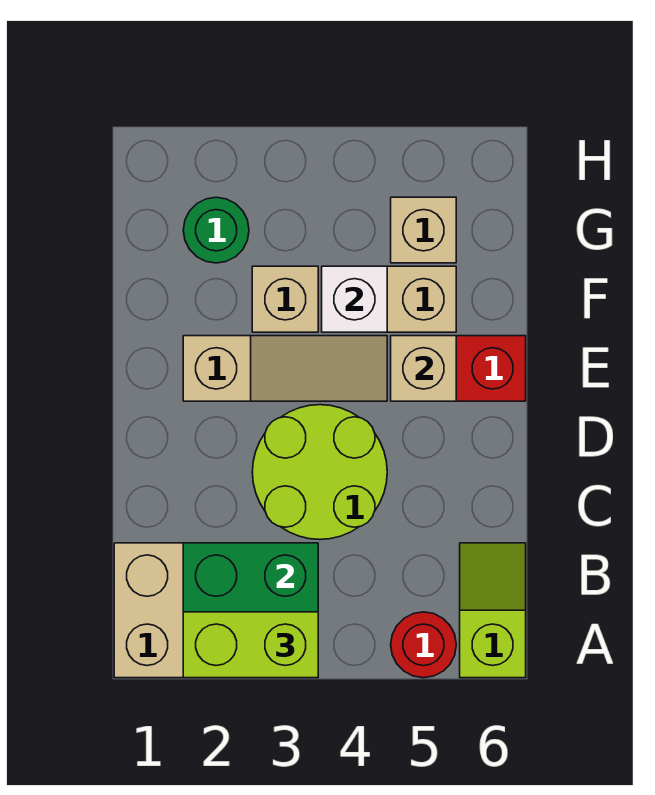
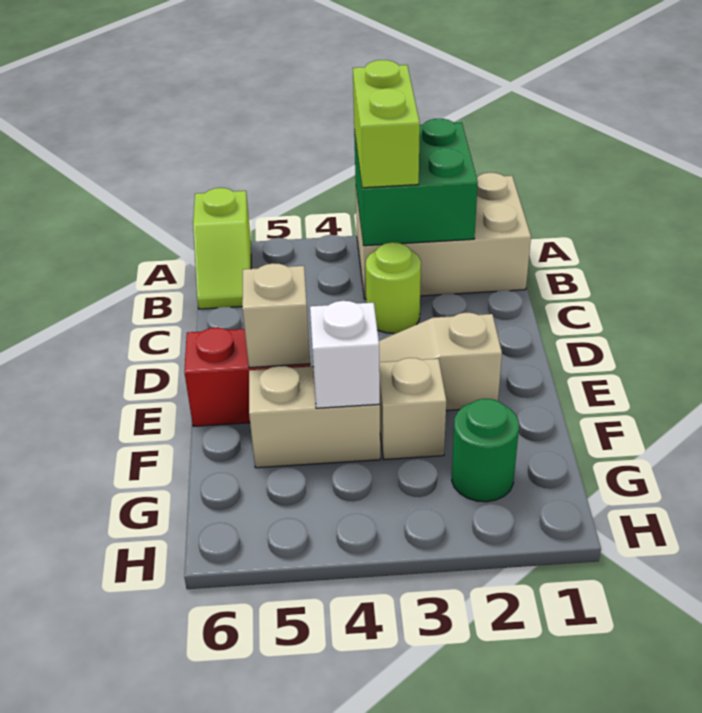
lime brick A2:A3 level 3 -> lime brick A3:B3 level 3
red round brick A5 level 1 -> none
lime round brick C3:D4 level 1 -> lime round brick C3 level 1
tan brick G5 level 1 -> none

